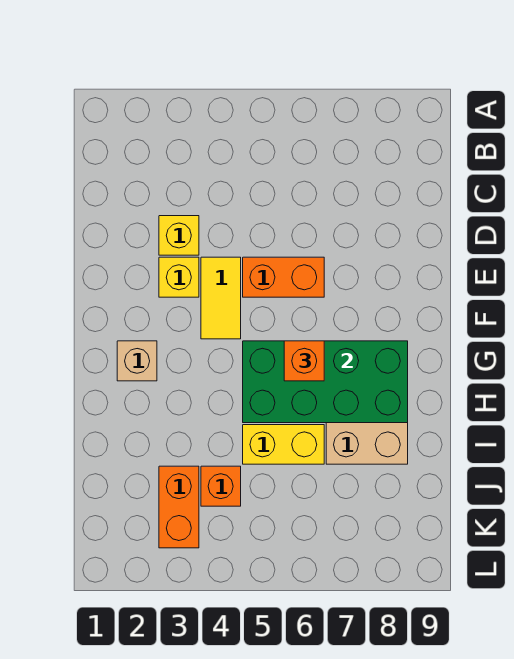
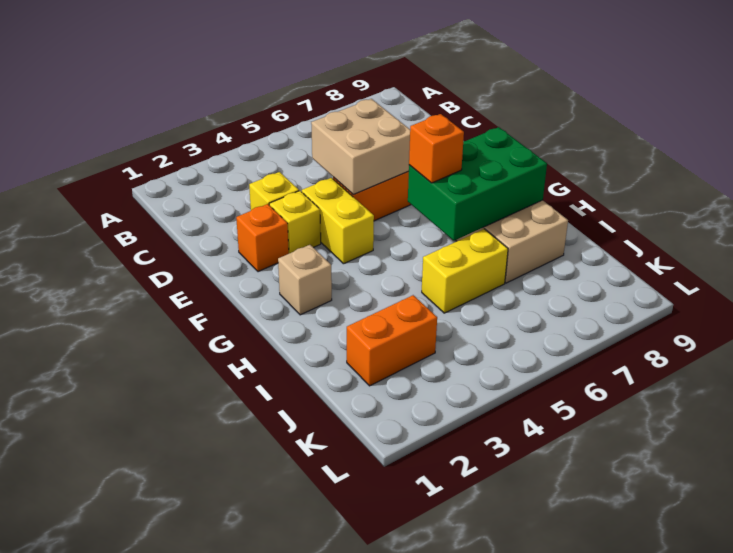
none -> tan brick D5:E6 level 2
yellow tile E4:F4 level 1 -> yellow brick E4:F4 level 1
green brick G5:H8 level 2 -> green brick G6:H8 level 2
orange brick J3:K3 level 1 -> orange brick J2:J3 level 1
orange brick J4 level 1 -> orange brick E2 level 1

